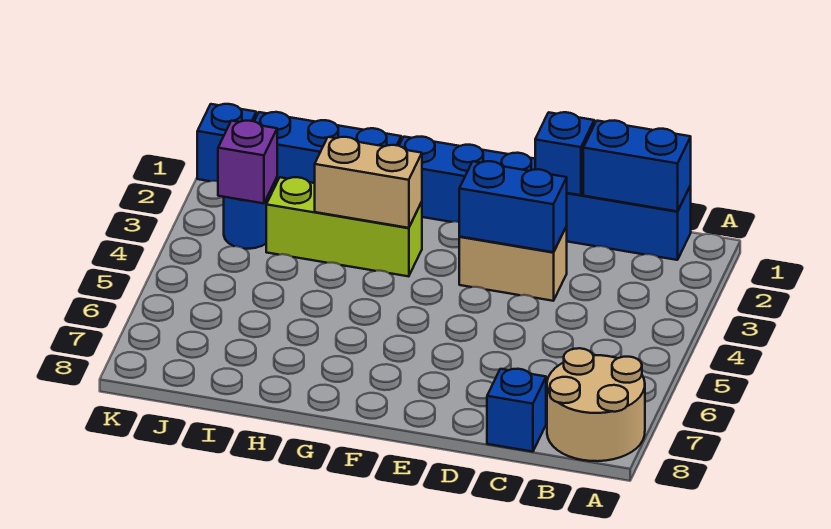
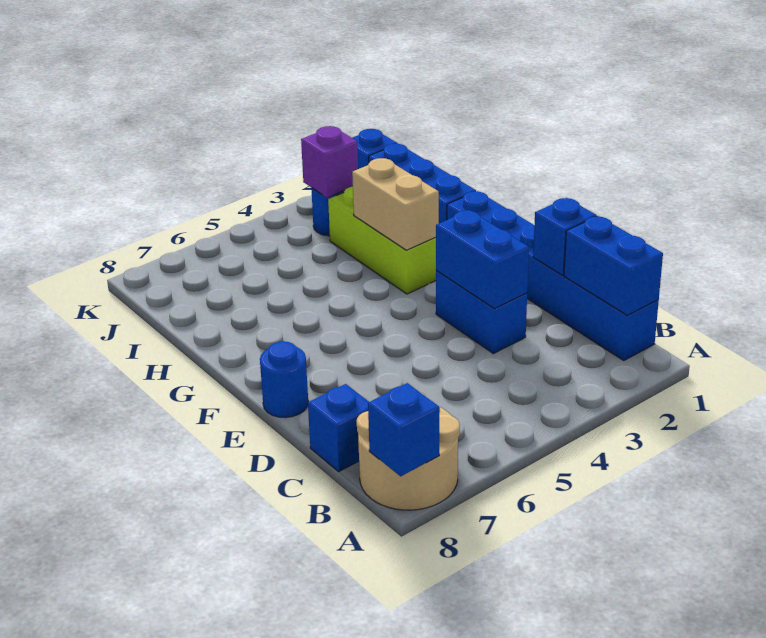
none -> blue brick A8 level 2
tan brick D3:E3 level 1 -> blue brick D3:E3 level 1
none -> blue round brick E8 level 1

